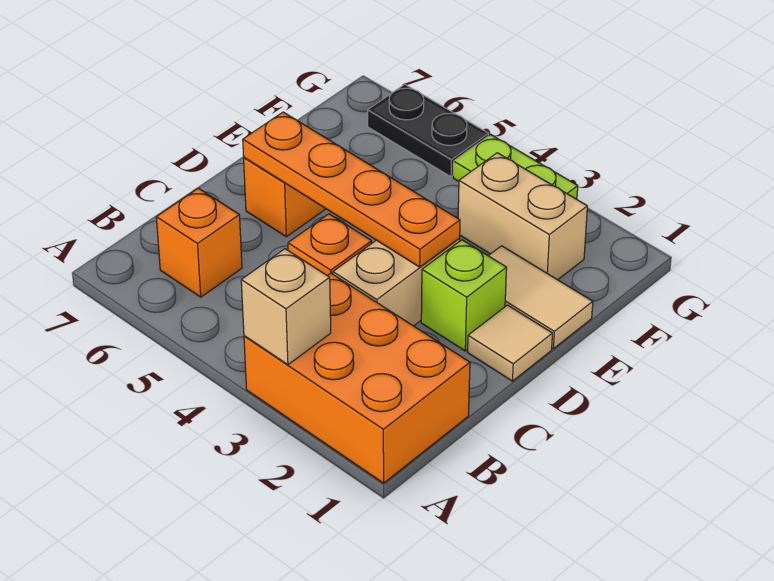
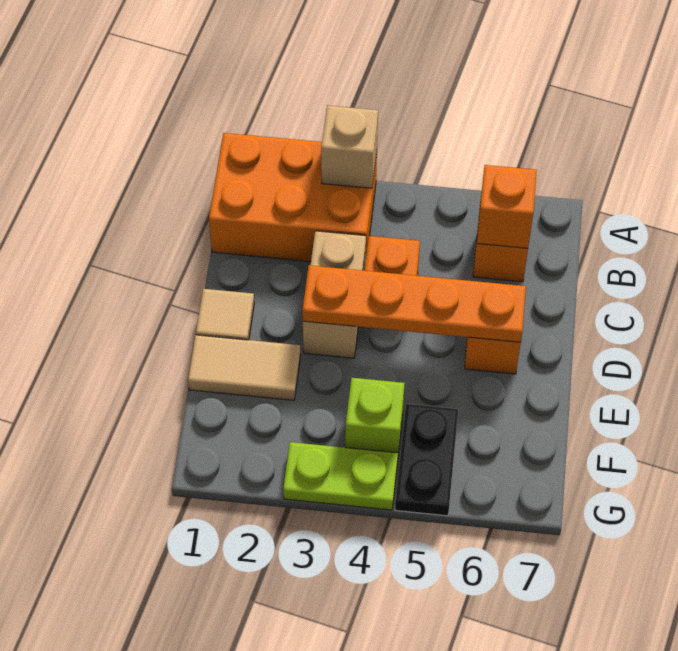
none -> orange brick B6 level 2
lime brick D2 level 1 -> lime brick F4 level 1
tan brick F2:F3 level 1 -> none
black plate G5:G6 level 1 -> black plate F5:G5 level 1

